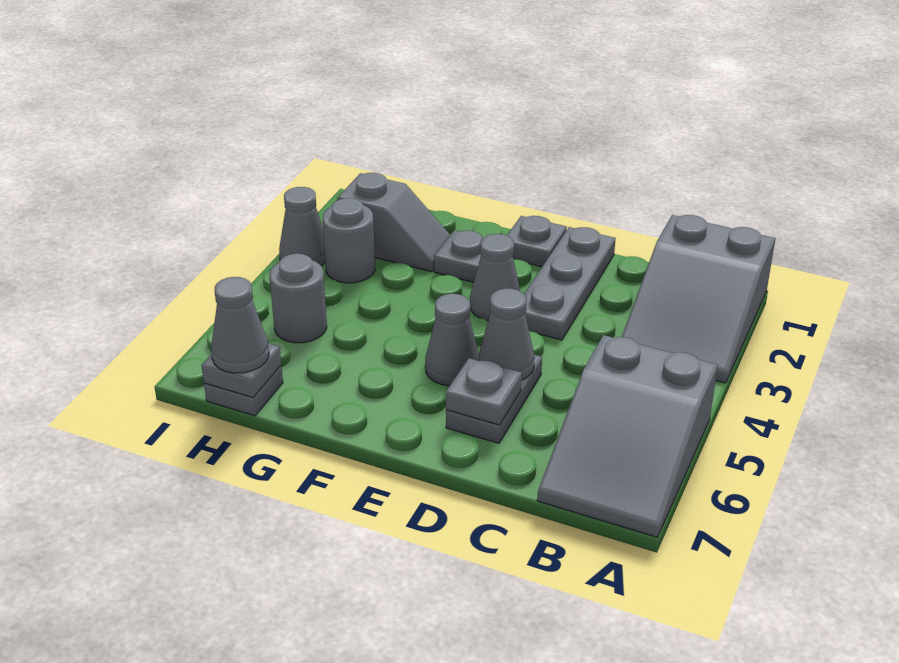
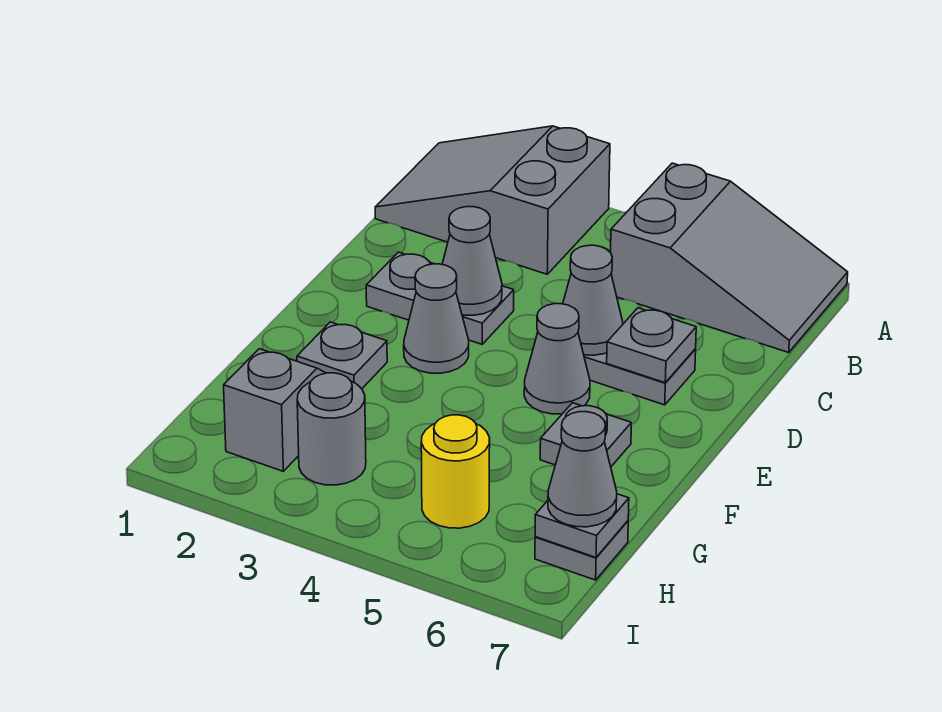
grey slope A1:B3 level 1 top 1 -> grey slope A1:B3 level 1 top 3
grey plate D1:D3 level 1 -> grey plate D2:D3 level 1
grey plate E1 level 1 -> grey plate F6 level 1
grey round brick H5 level 1 -> yellow round brick H5 level 1
grey cone I3 level 1 -> grey cone D3 level 2

